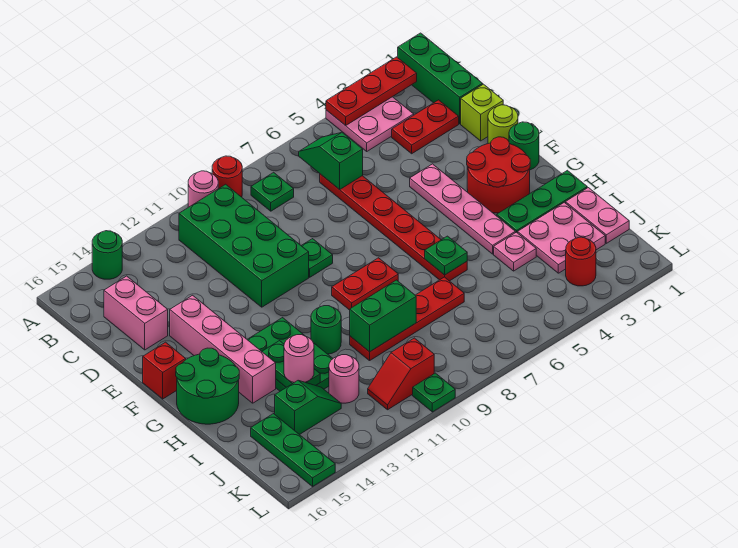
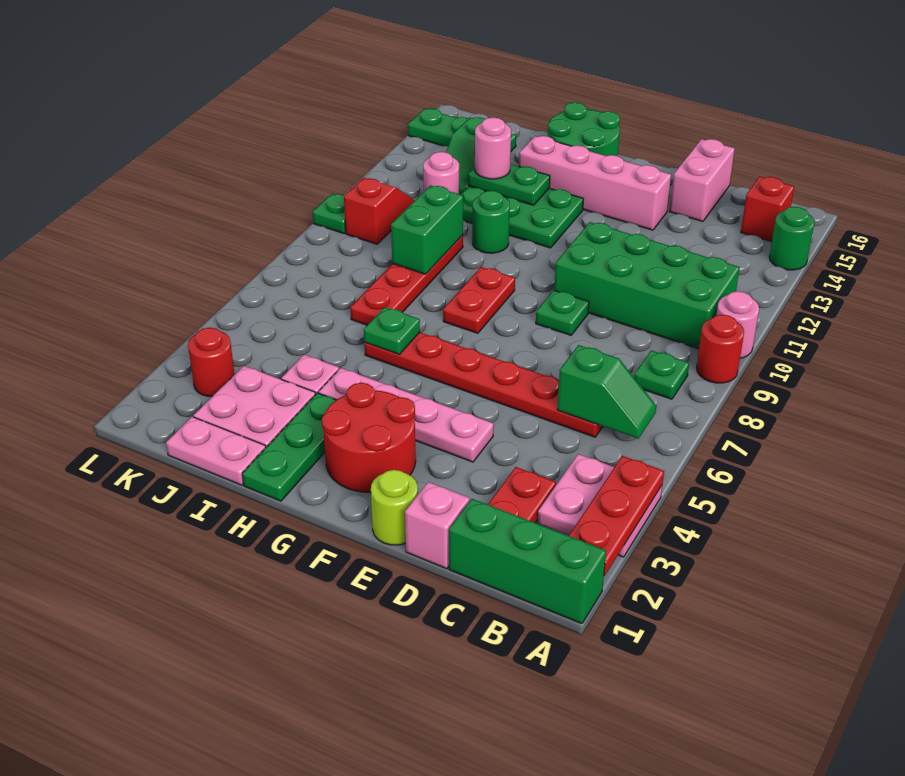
pink brick C15:D15 level 1 -> pink brick D15:D16 level 1
lime brick D1 level 1 -> pink brick D1 level 1
green round brick F1 level 1 -> none
red brick F16 level 1 -> red brick B15 level 1

